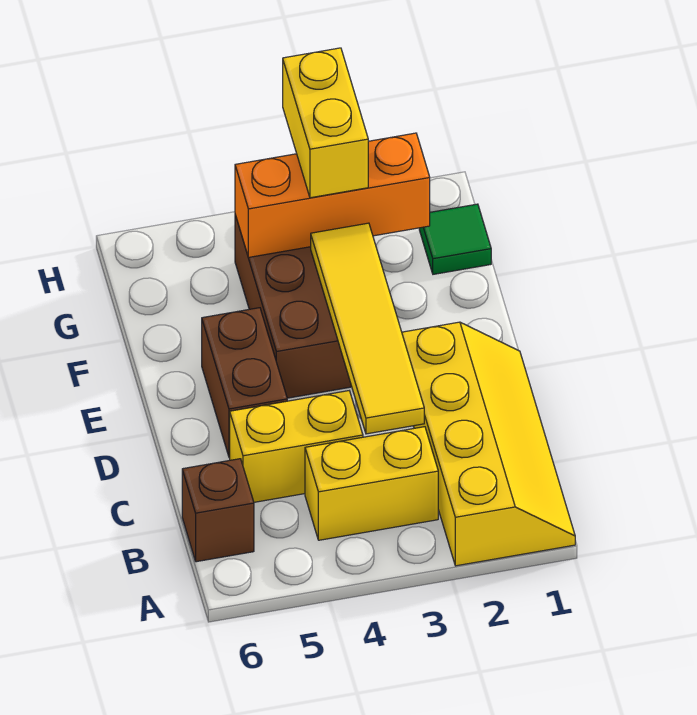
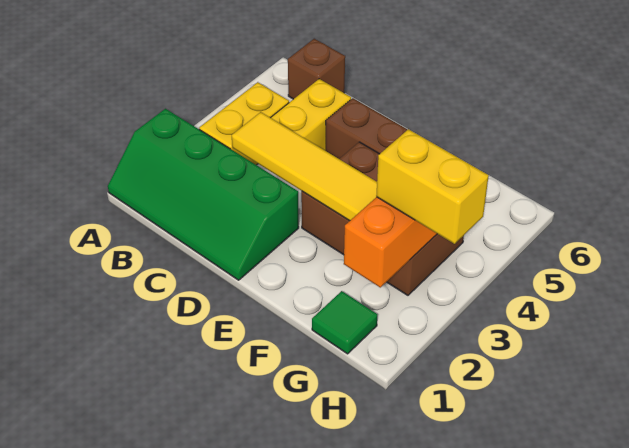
yellow slope A1:D2 level 1 top 2 -> green slope A1:D2 level 1 top 2

